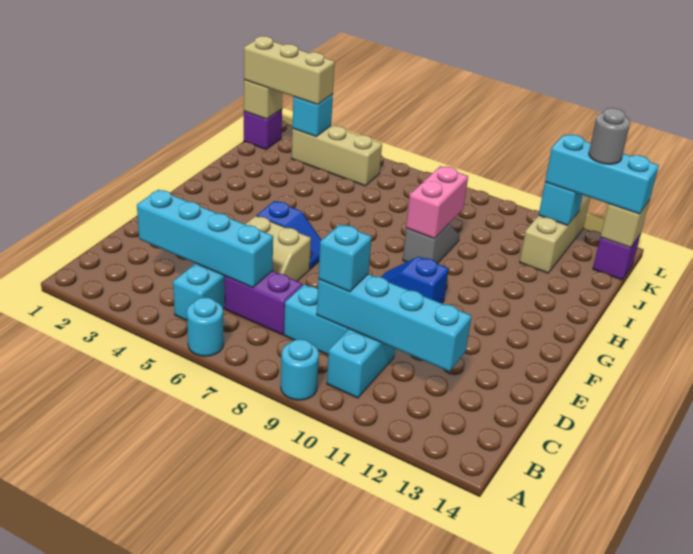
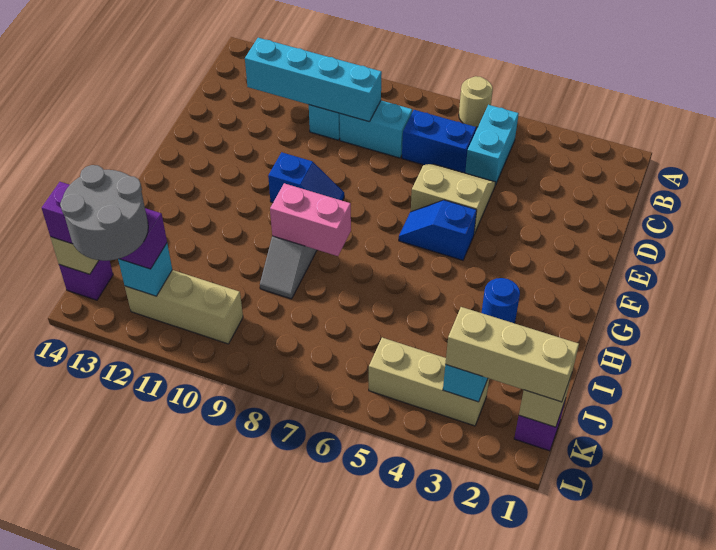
cyan round brick A6 level 1 -> tan round brick A6 level 1
cyan round brick A9 level 1 -> none
cyan brick C3:C6 level 2 -> none
purple brick C6:C7 level 1 -> blue brick C6:C7 level 1
cyan brick C9 level 3 -> none
none -> blue round brick H3 level 1
pink brick H9:I9 level 2 -> pink brick H8:H9 level 2
tan brick J12:L12 level 1 -> tan brick K10:K12 level 1
cyan brick K12:K14 level 3 -> purple brick K12:K14 level 3
grey round brick K13 level 4 -> grey round brick K12:L13 level 4

